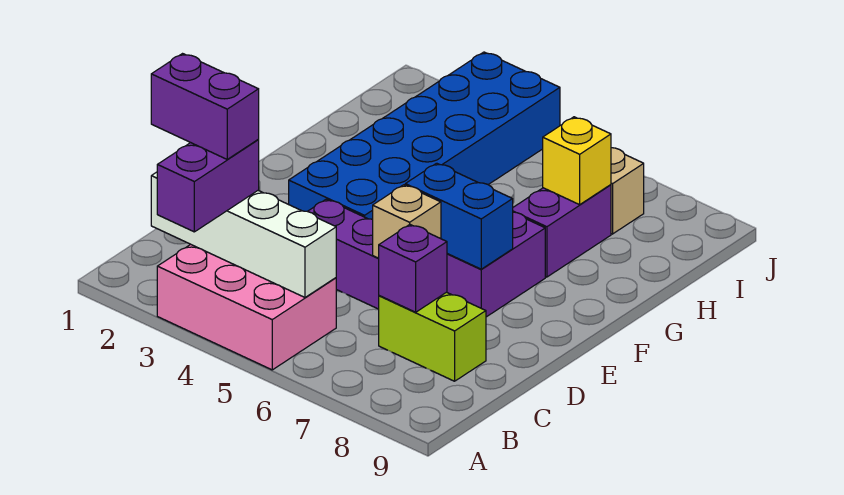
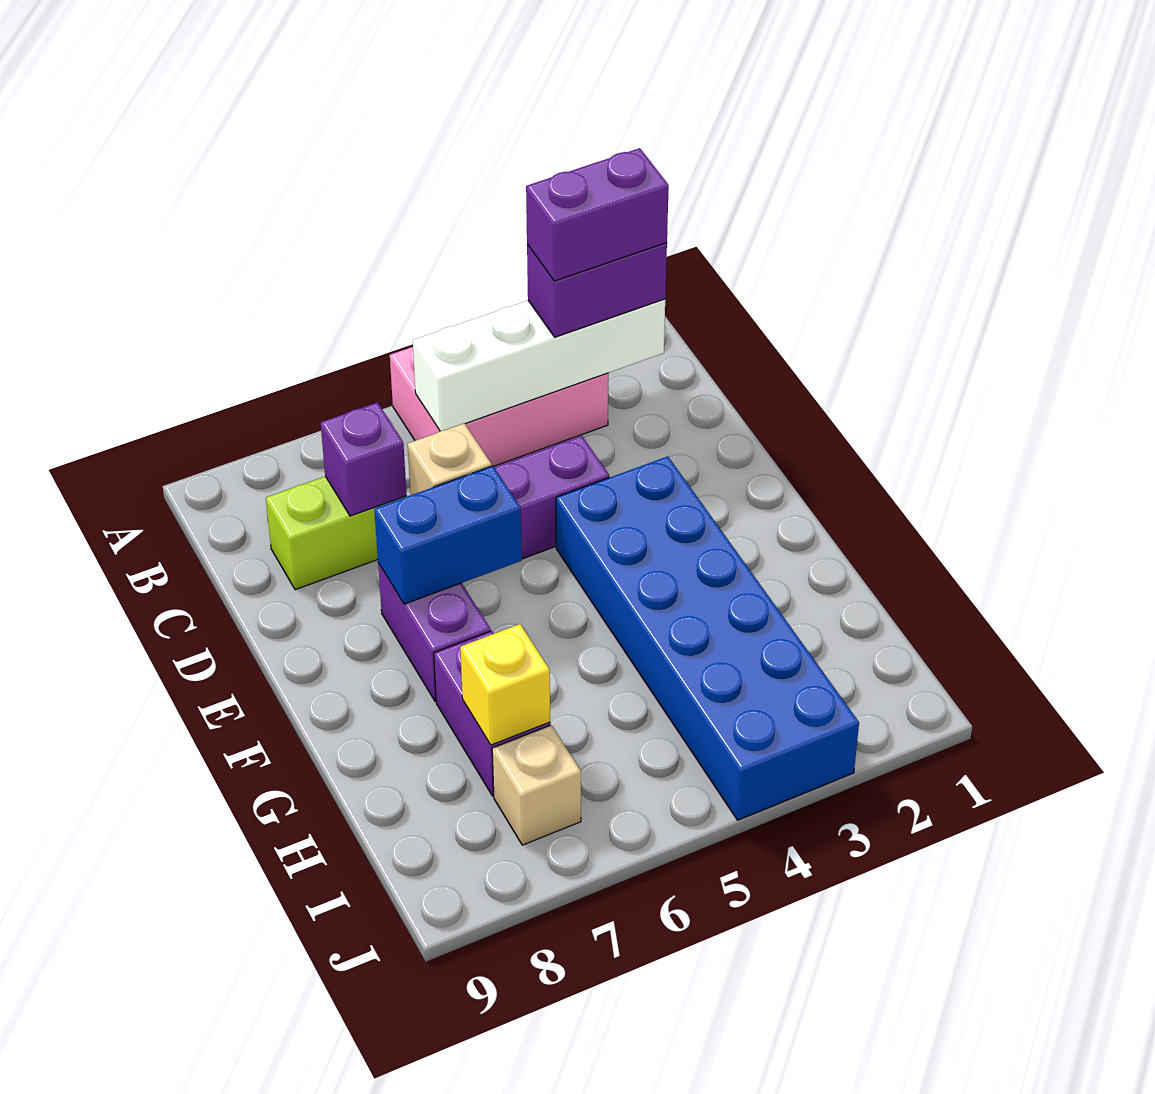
purple brick A3:B3 level 3 -> purple brick B2:B3 level 3

